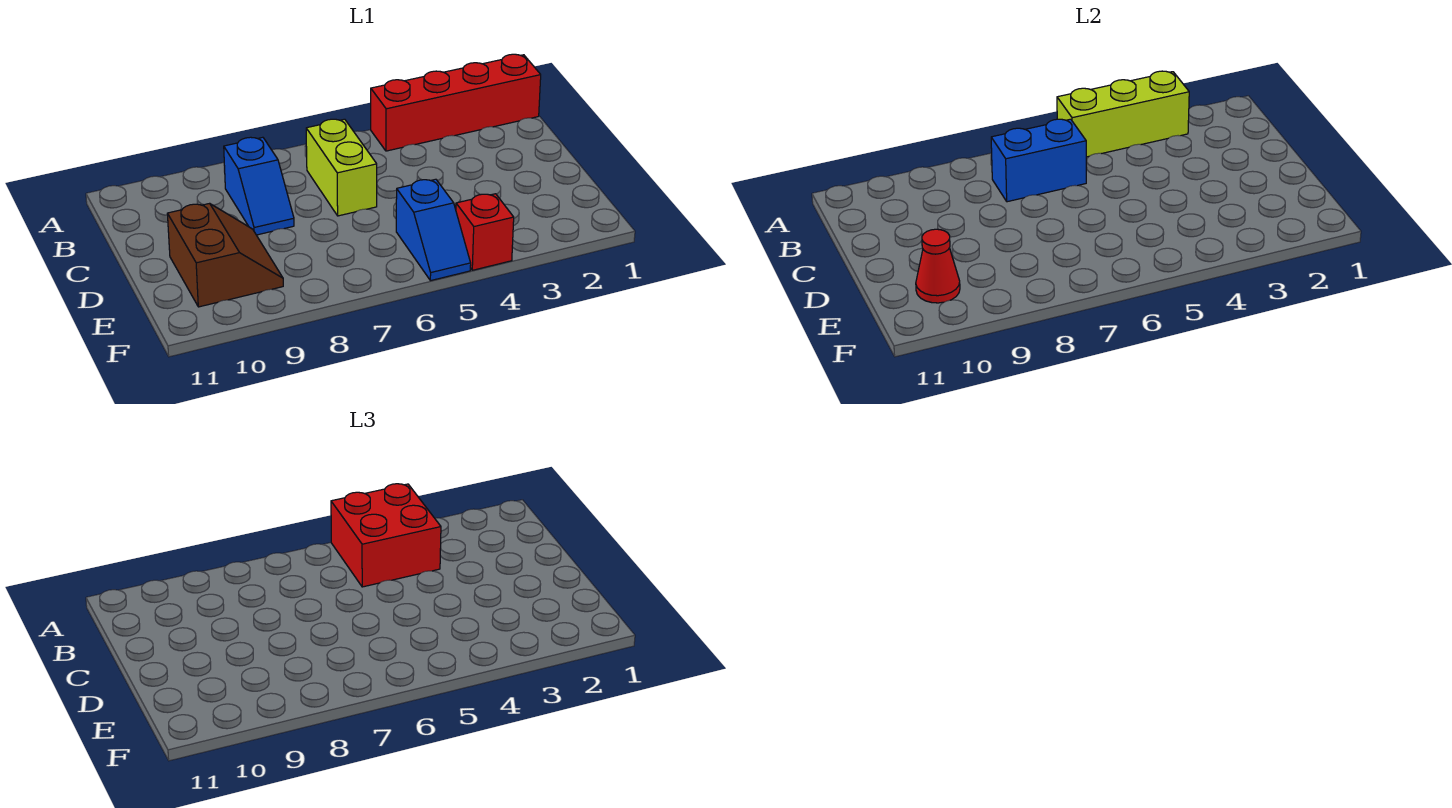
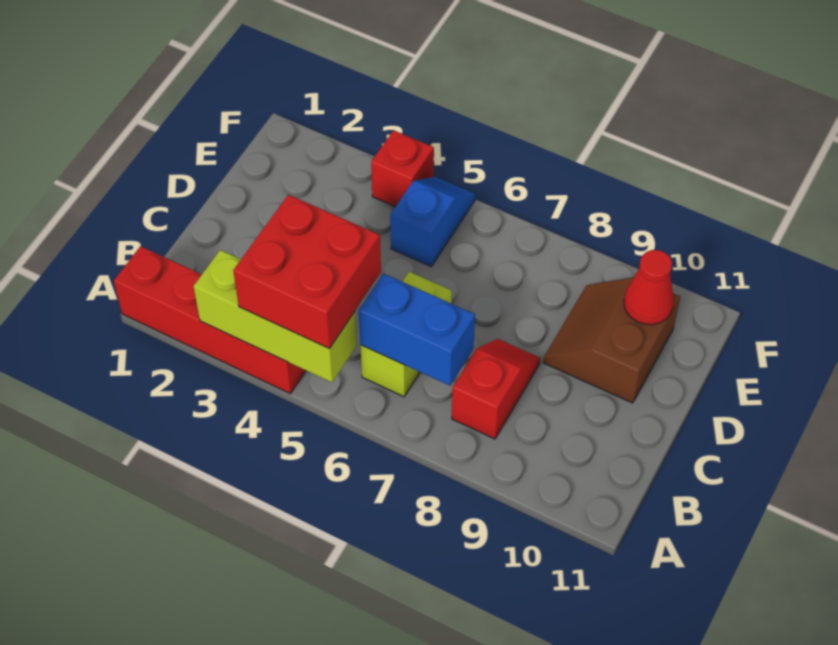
blue slope B8:C8 level 1 top B -> red slope B8:C8 level 1 top B

